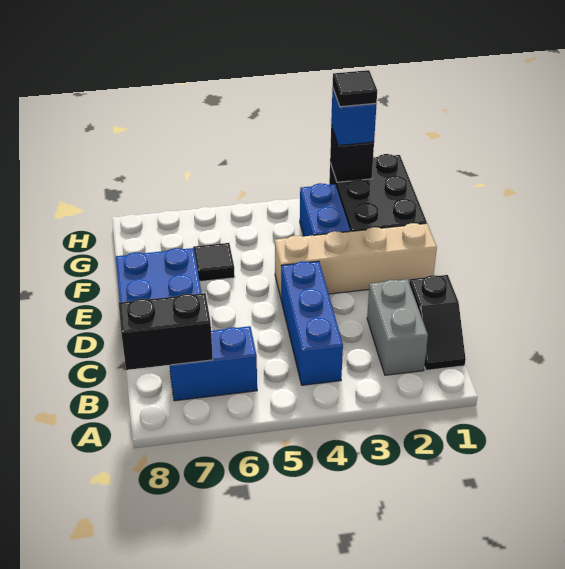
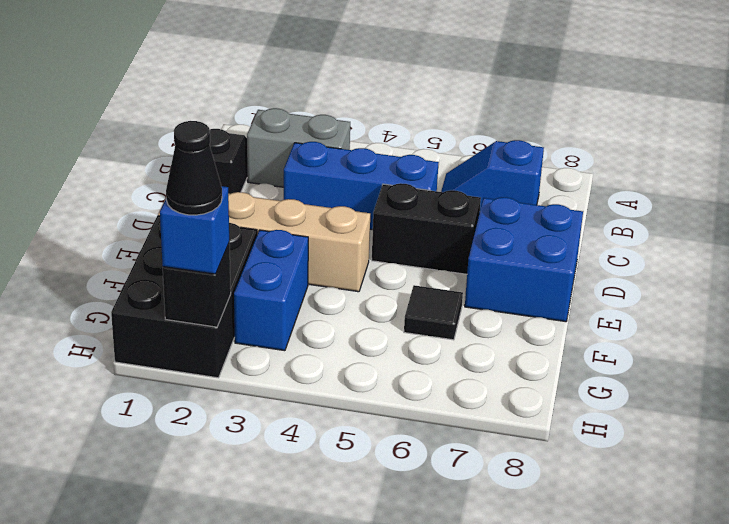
grey brick B2:C2 level 1 -> grey brick B2:B3 level 1
blue brick B4:D4 level 1 -> blue brick C3:C5 level 1
blue brick B6:B7 level 1 -> blue slope B6:B7 level 1 top 7
black brick B7:B8 level 2 -> black brick D5:D6 level 1
black tile H2 level 4 -> black cone H2 level 4

